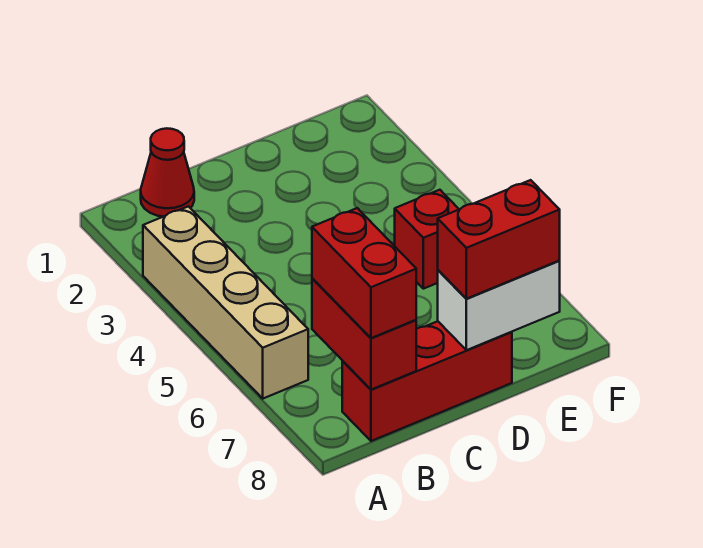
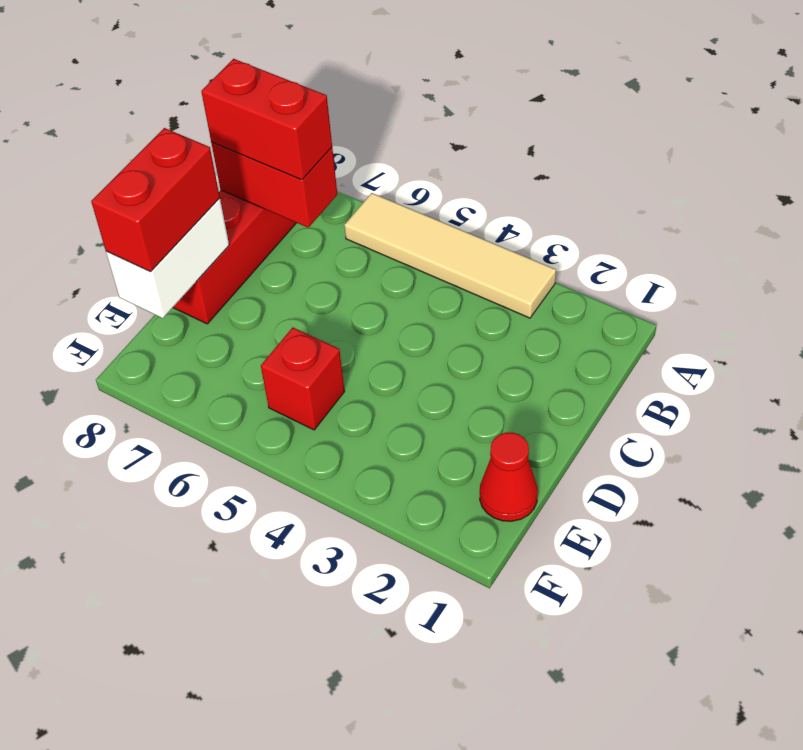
tan brick A3:A6 level 1 -> tan tile A3:A6 level 1
red cone B1 level 1 -> red cone E1 level 1

